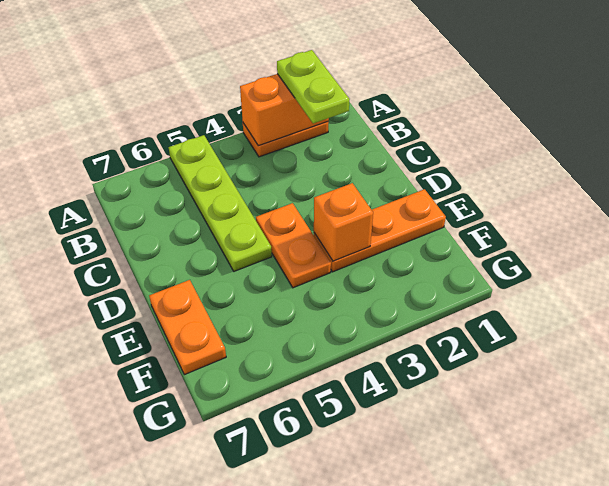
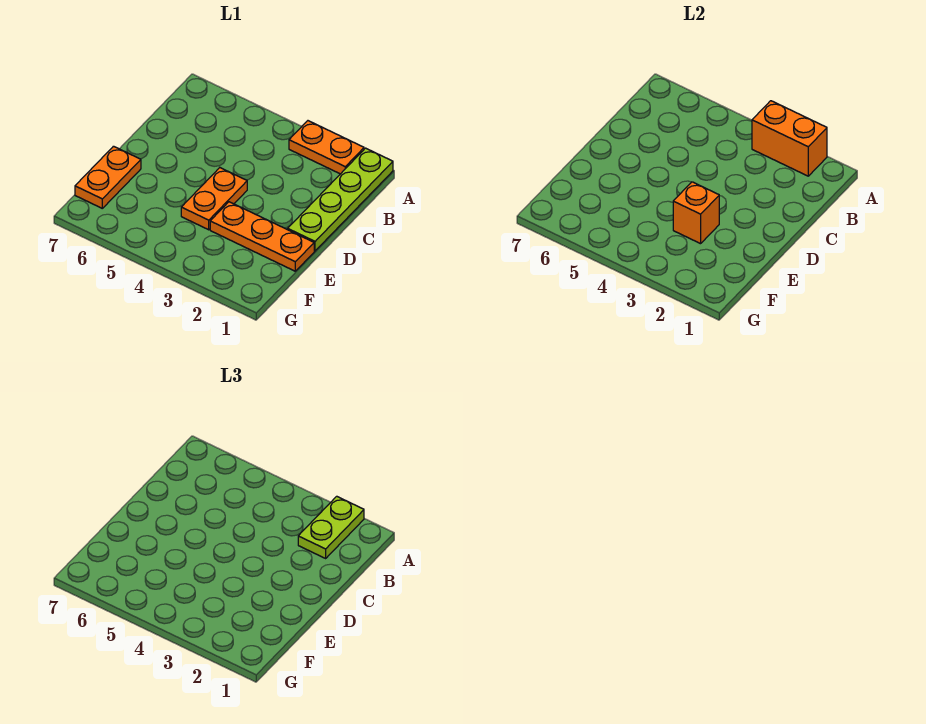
lime plate A5:D5 level 1 -> lime plate A1:D1 level 1

